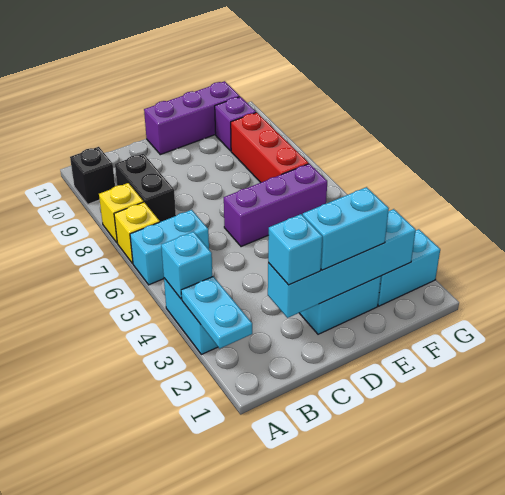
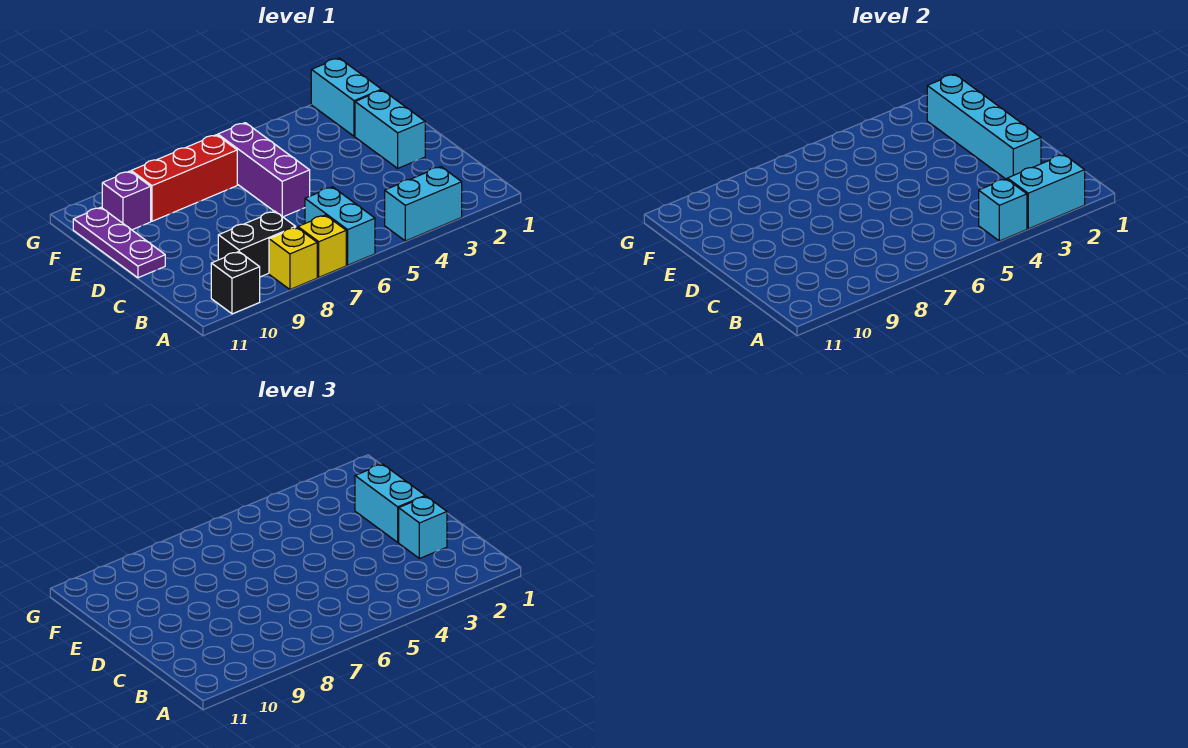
cyan plate A2:A3 level 2 -> cyan brick A2:A3 level 2
purple brick D11:F11 level 1 -> purple plate D11:F11 level 1

